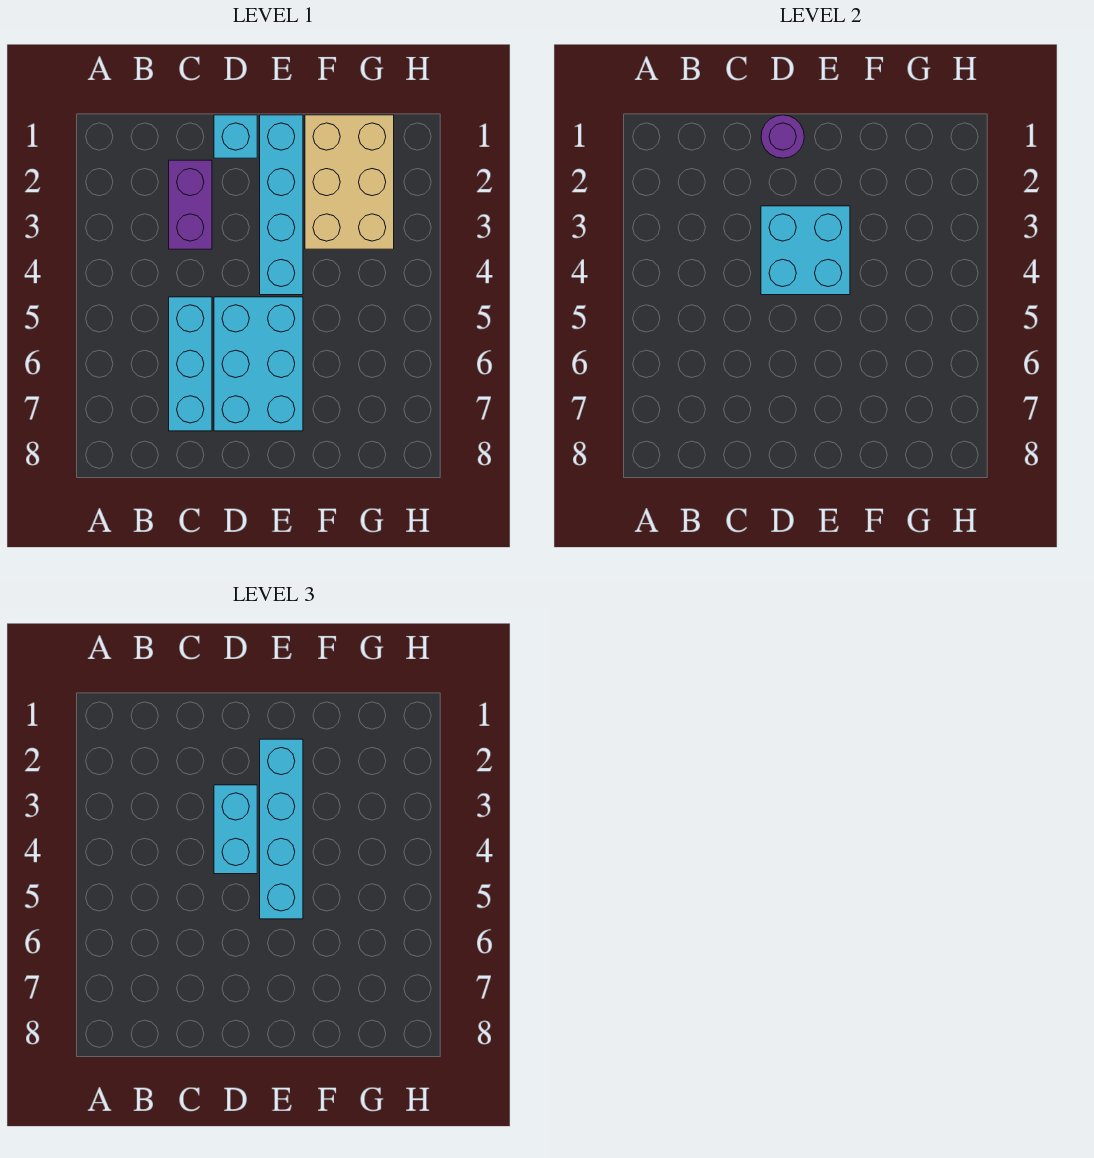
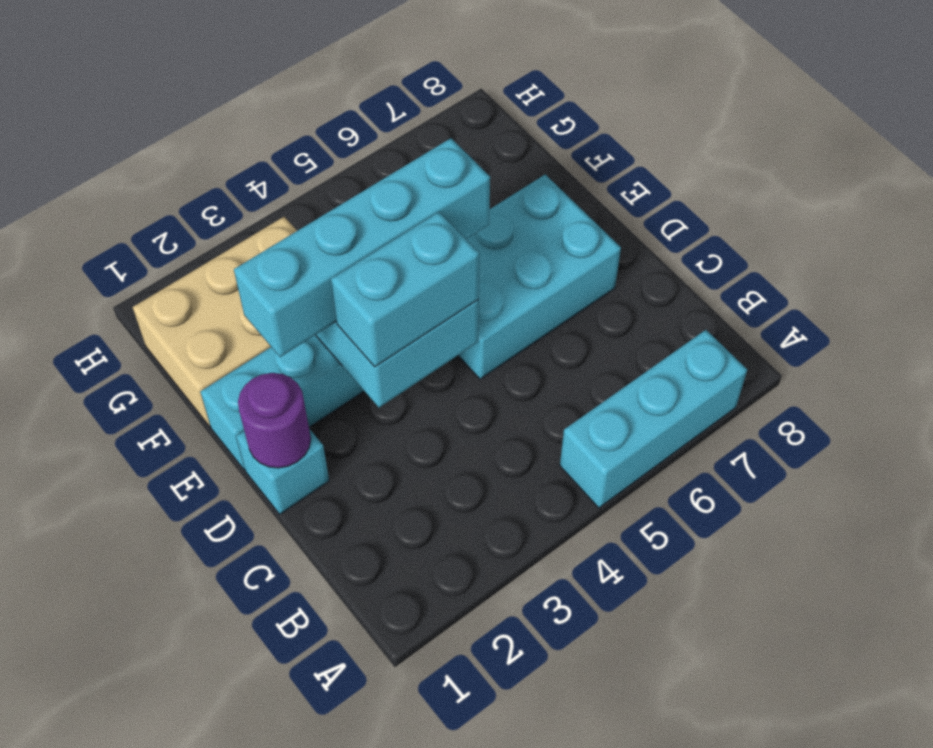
purple brick C2:C3 level 1 -> none
cyan brick C5:C7 level 1 -> cyan brick A5:A7 level 1

